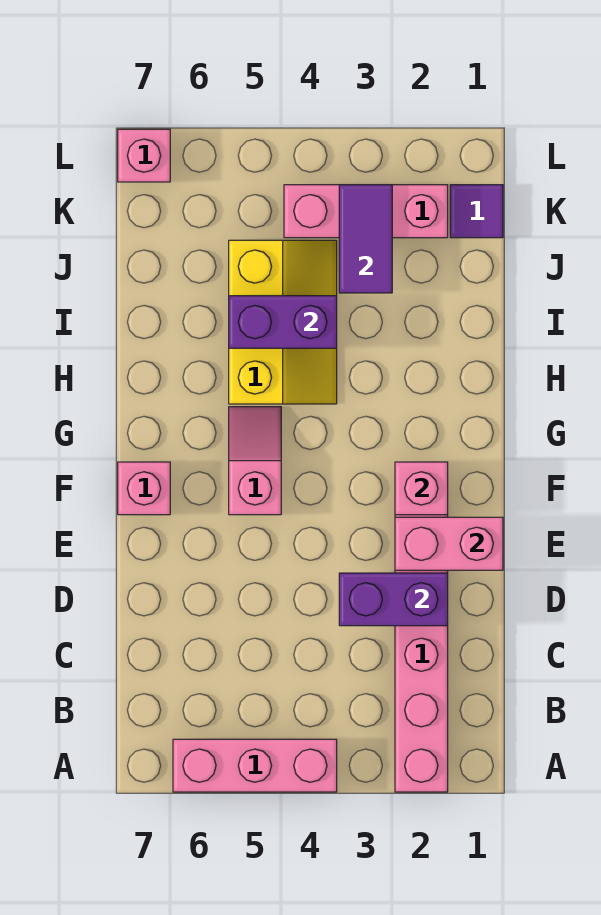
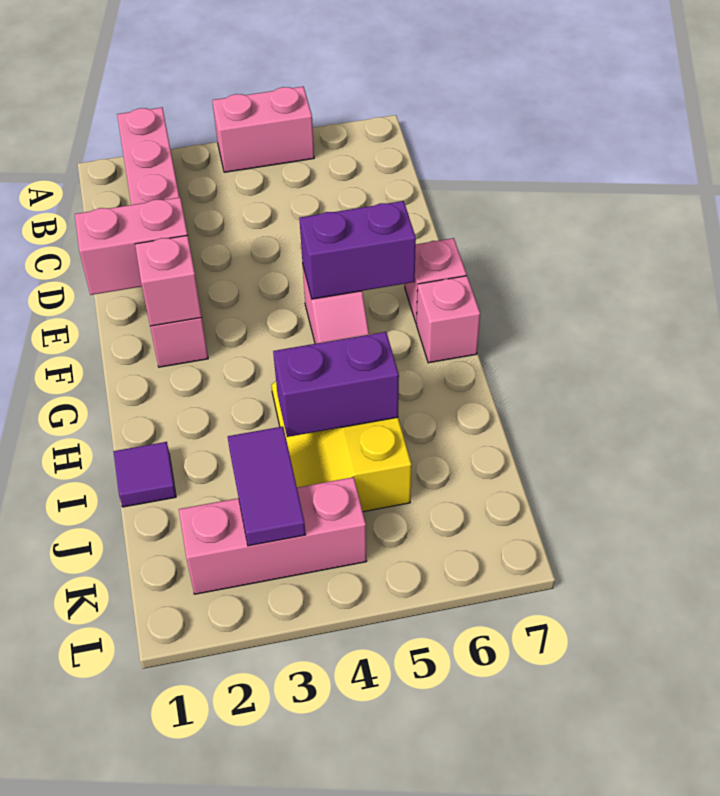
pink brick A4:A6 level 1 -> pink brick A4:A5 level 1
purple brick D2:D3 level 2 -> purple brick F5:F6 level 2
purple tile K1 level 1 -> purple tile I1 level 1
pink brick L7 level 1 -> pink brick G7 level 1

